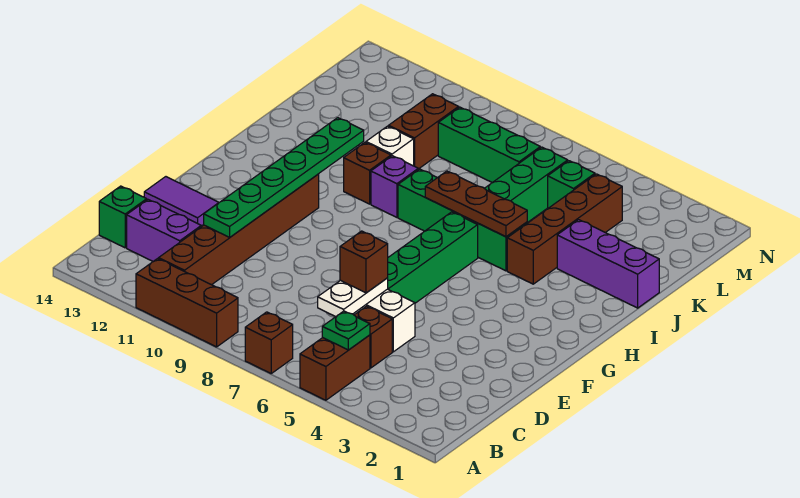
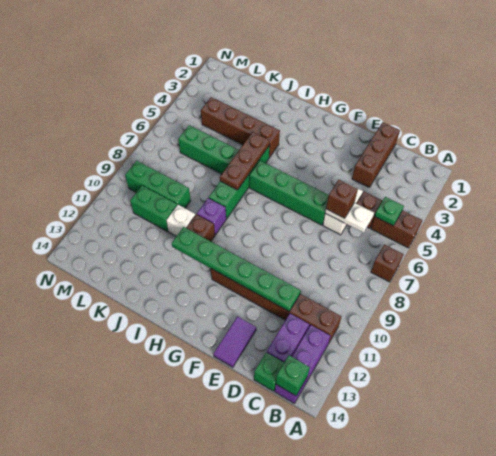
brown brick A9:A11 level 1 -> brown brick D1:D3 level 1
purple brick J1:J3 level 1 -> purple brick B12:B14 level 1
brown brick K10:L10 level 1 -> green brick K10:L10 level 1
green brick L5 level 1 -> green brick B14 level 2
green brick L7:L9 level 1 -> green brick K9:M9 level 1

